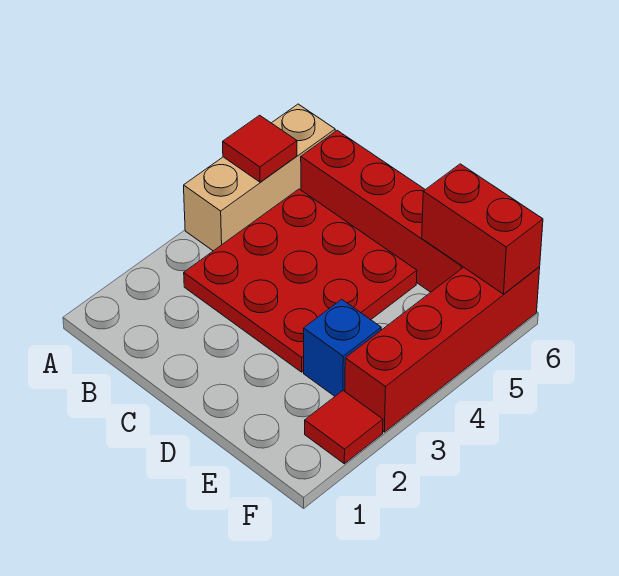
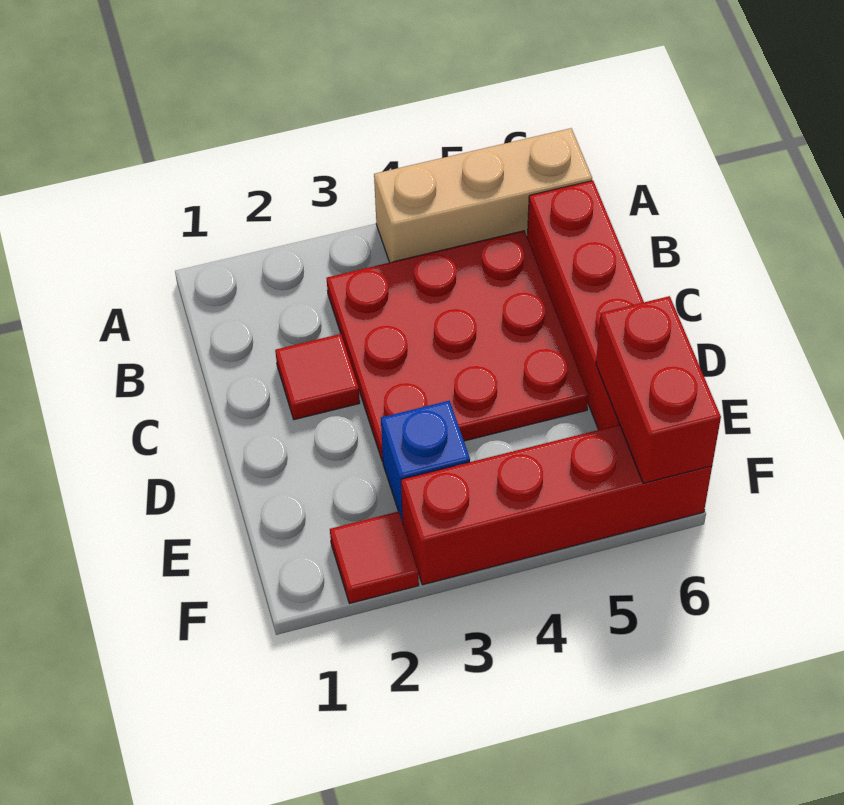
red tile A5 level 2 -> red tile C2 level 1

